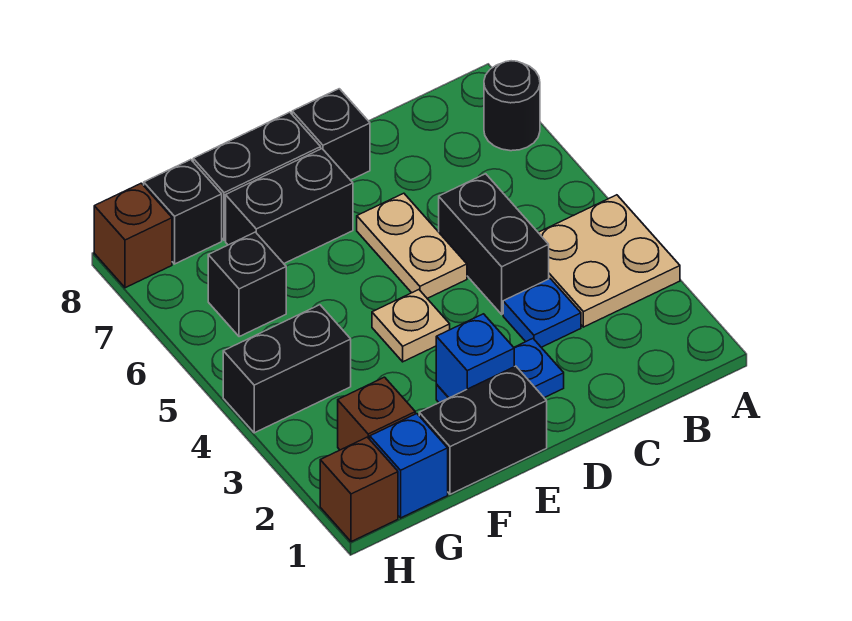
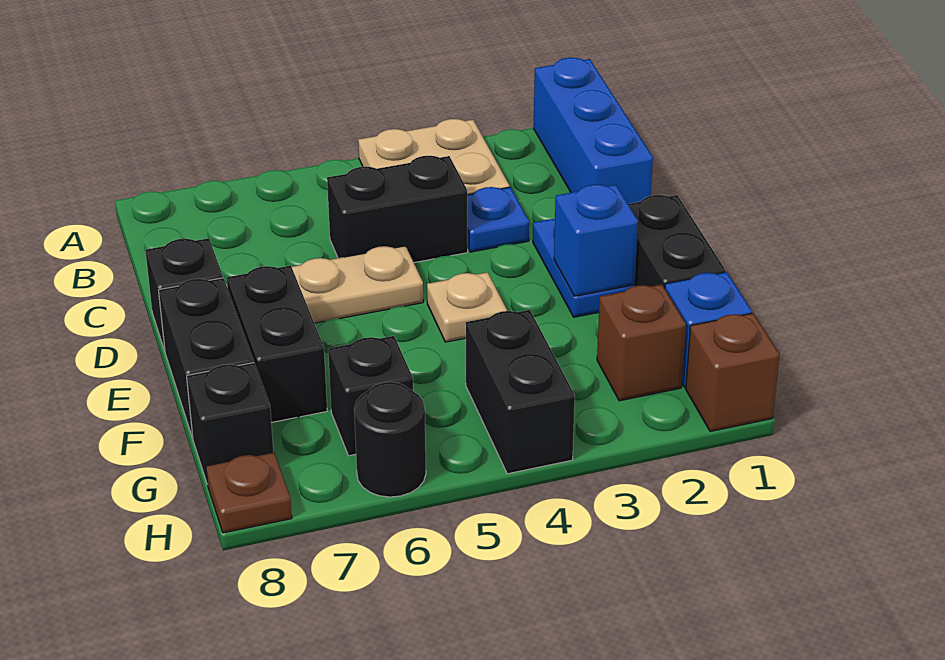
none -> blue brick A1:C1 level 1
black round brick A7 level 1 -> black round brick H6 level 1
brown brick H8 level 1 -> brown plate H8 level 1

